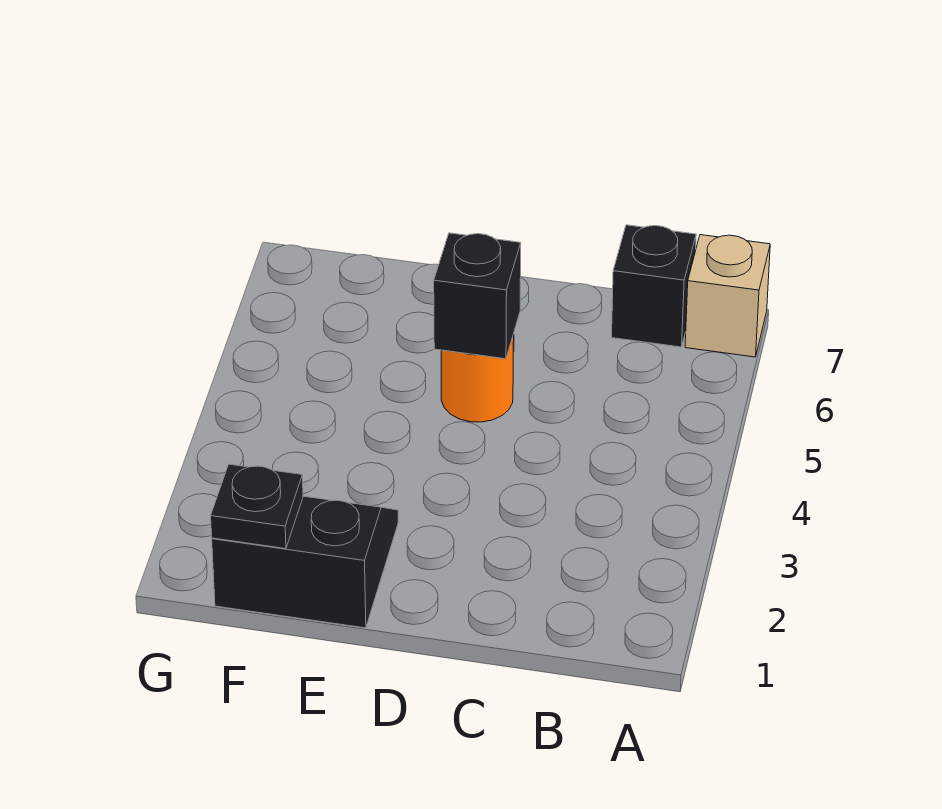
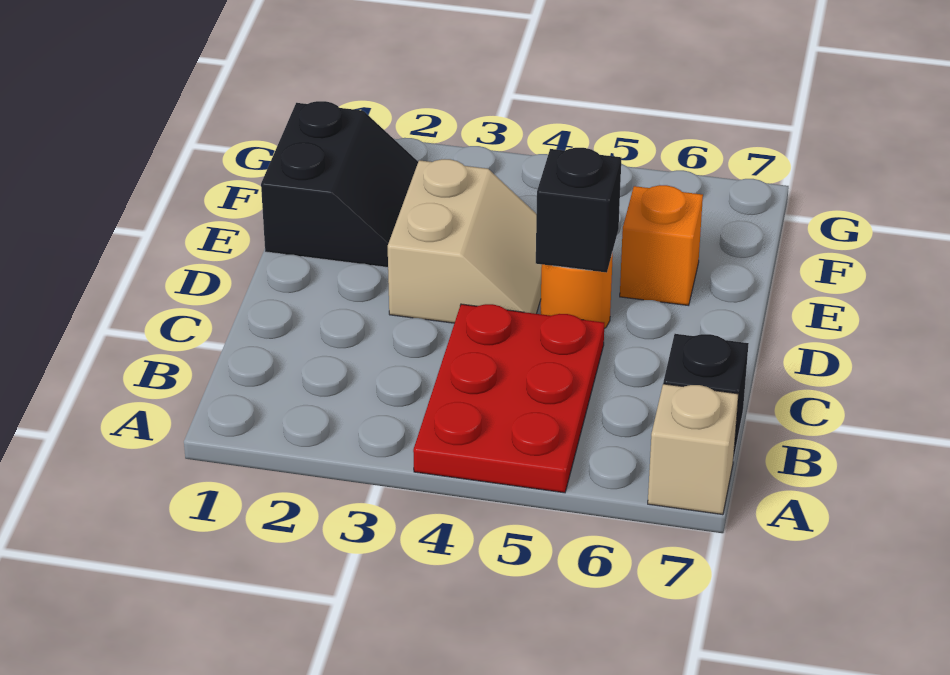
none -> red plate A4:C5 level 1
none -> tan slope D3:E4 level 1 top 3
none -> orange brick E6 level 1
black plate F1 level 2 -> none

